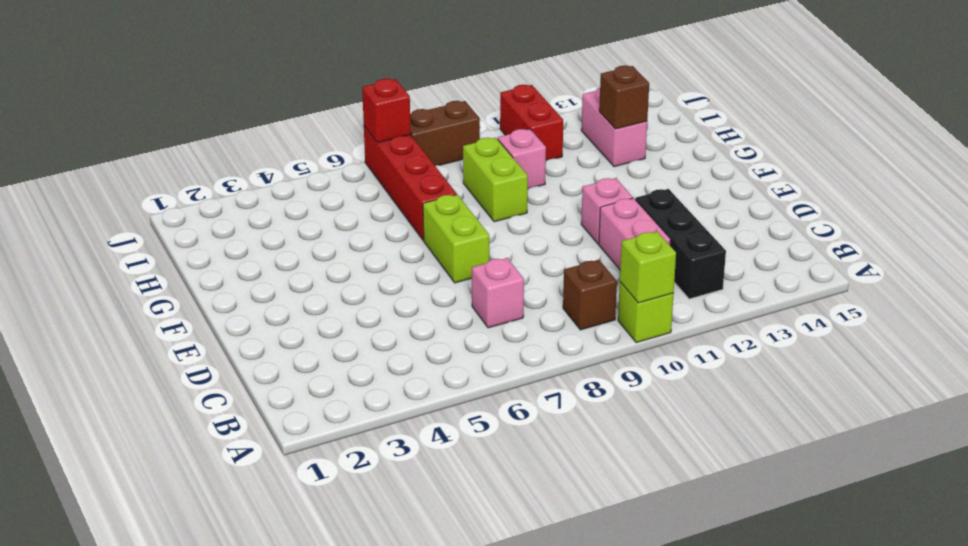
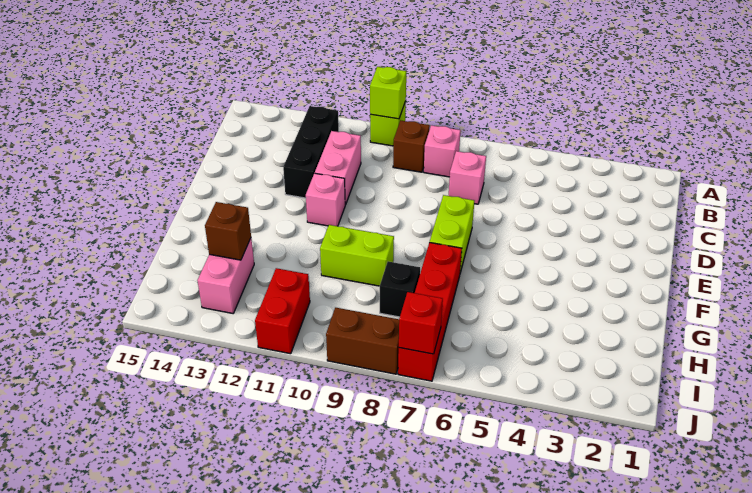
lime brick G9:H9 level 1 -> lime brick G9:G10 level 1
none -> black brick H8 level 1
pink brick H10 level 1 -> pink brick B8 level 1

